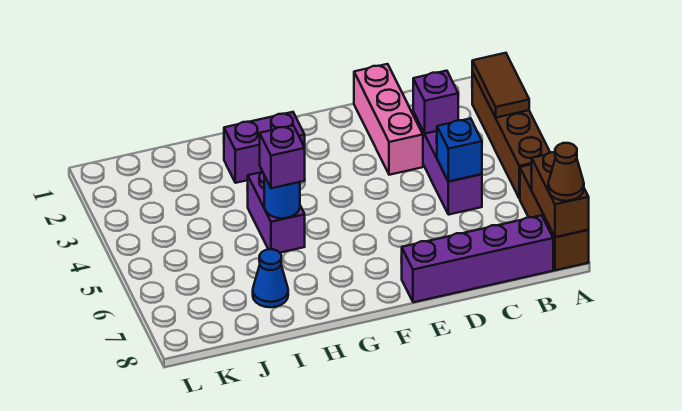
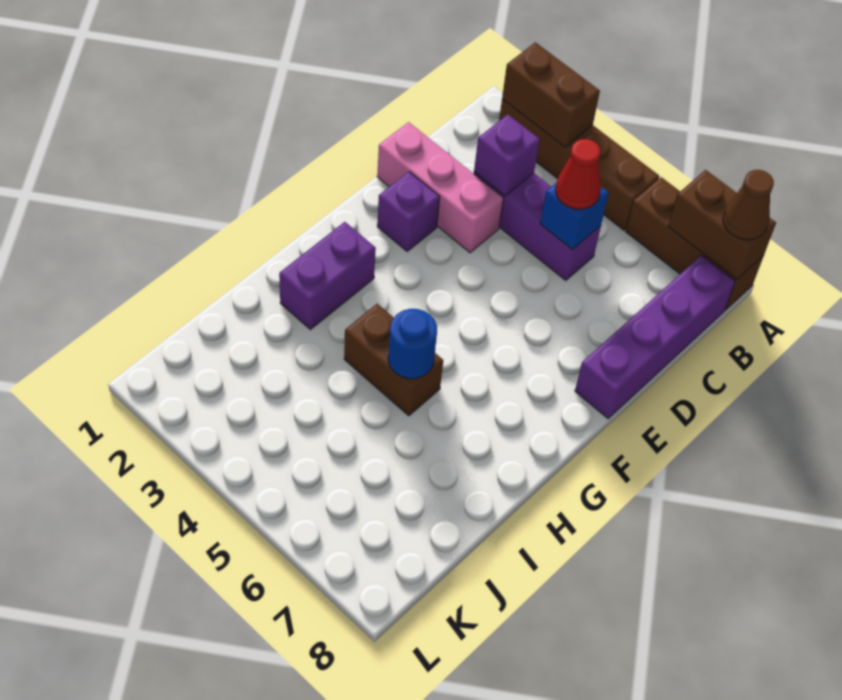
brown tile A2:A3 level 2 -> brown brick A2:A3 level 2
none -> red cone C5 level 3
purple brick H4:H5 level 1 -> brown brick H4:H5 level 1
purple brick H5 level 3 -> purple brick E2 level 1
blue cone I7 level 1 -> none

